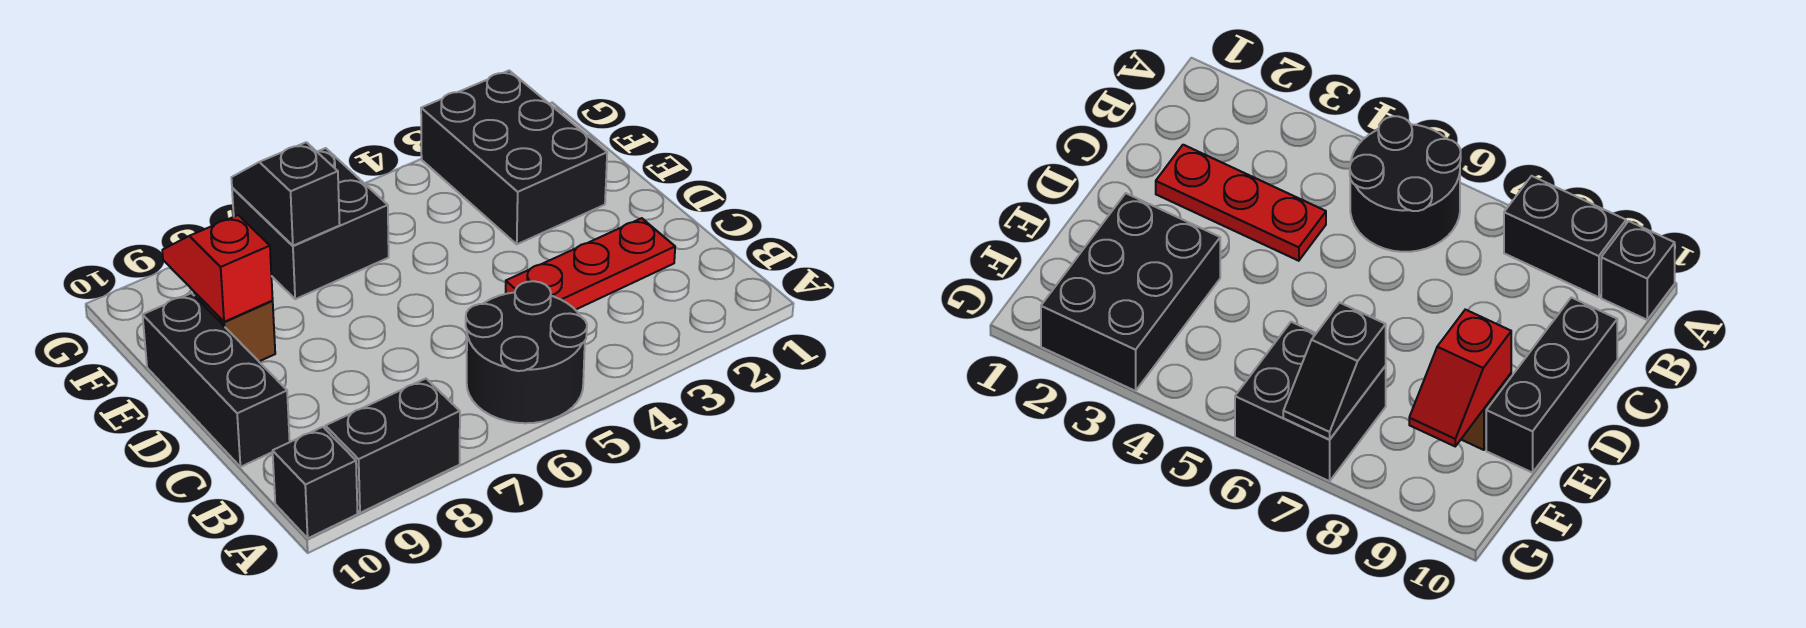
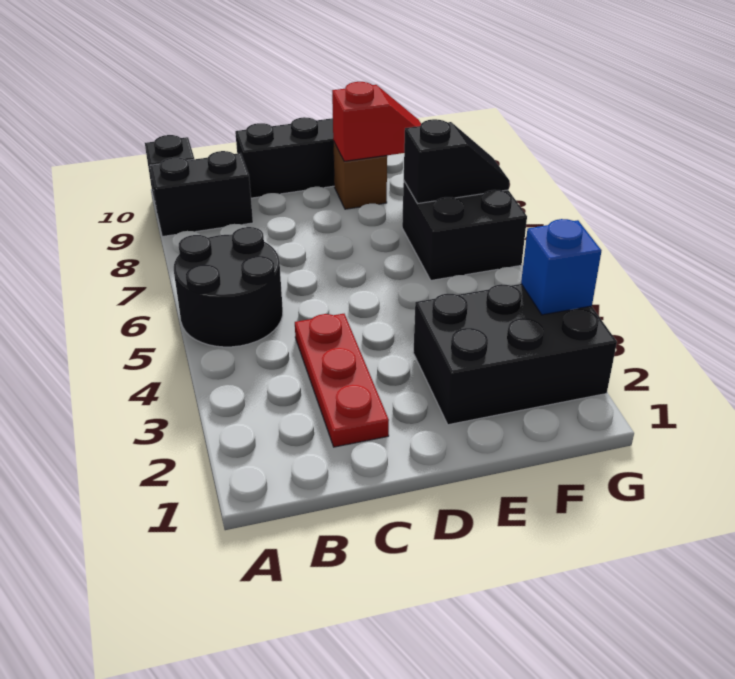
black brick A8:A9 level 1 -> black brick A9:B9 level 1
none -> blue brick G3 level 2

